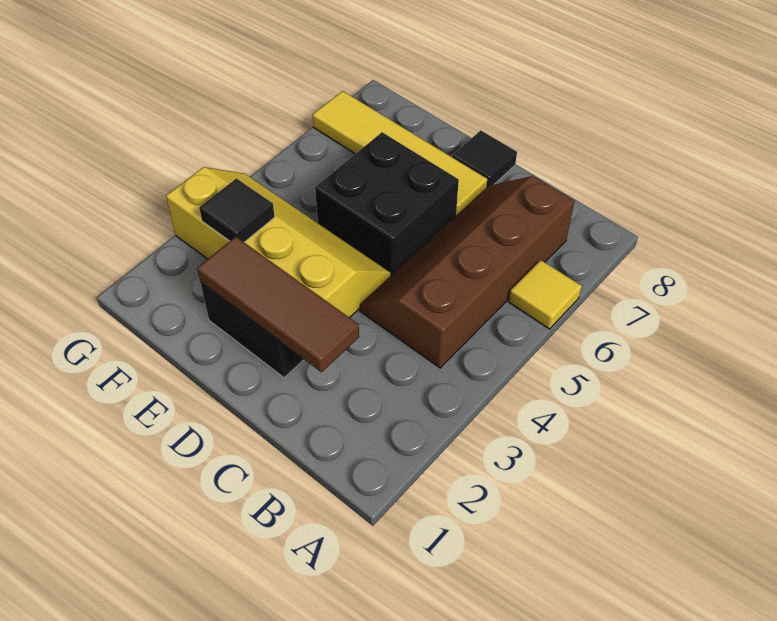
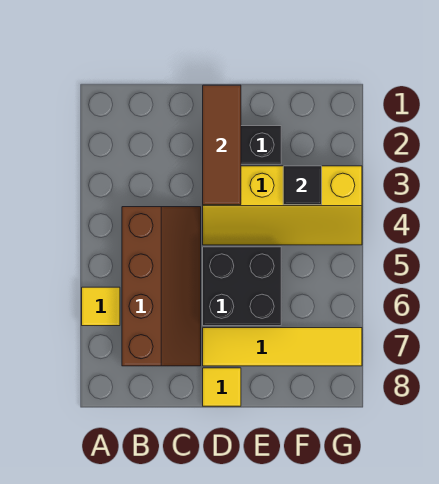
brown tile C2:E2 level 2 -> brown tile D1:D3 level 2
black tile D8 level 1 -> yellow tile D8 level 1

